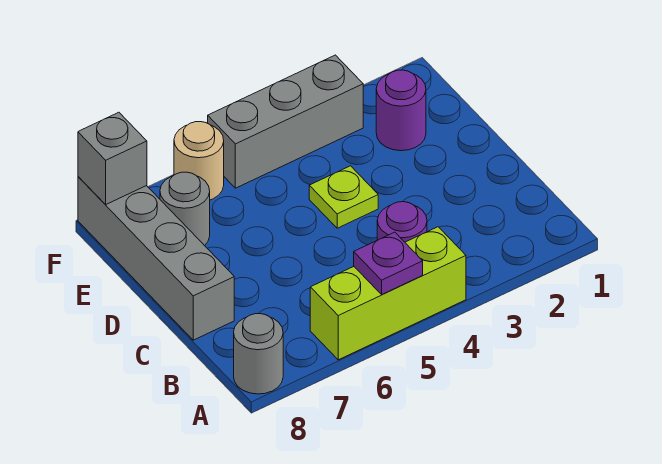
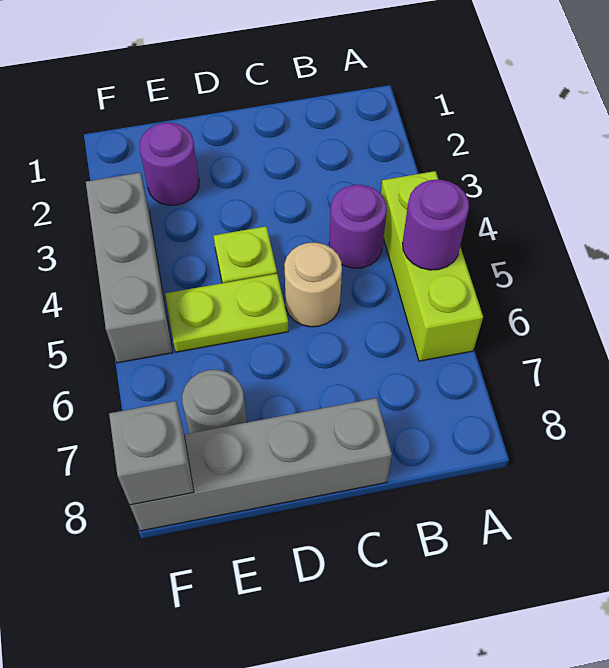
purple plate A5 level 2 -> purple round brick A5 level 2
grey round brick A8 level 1 -> none
none -> lime plate D5:E5 level 1
tan round brick F6 level 1 -> tan round brick C5 level 1

